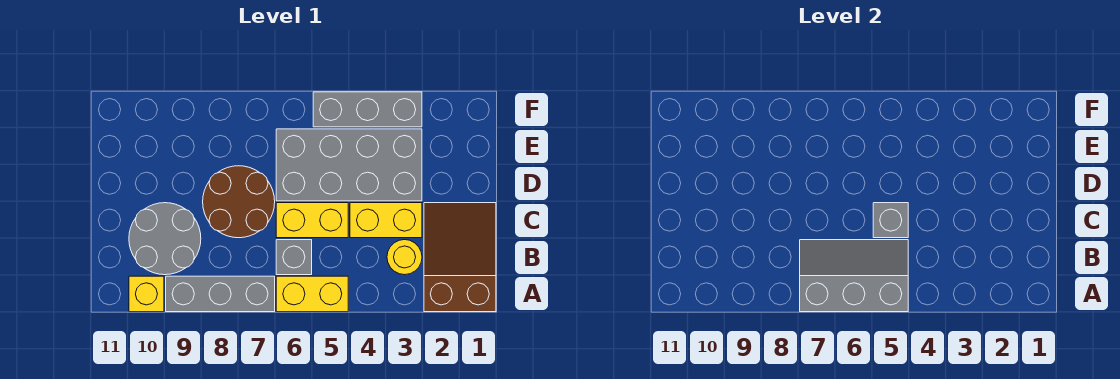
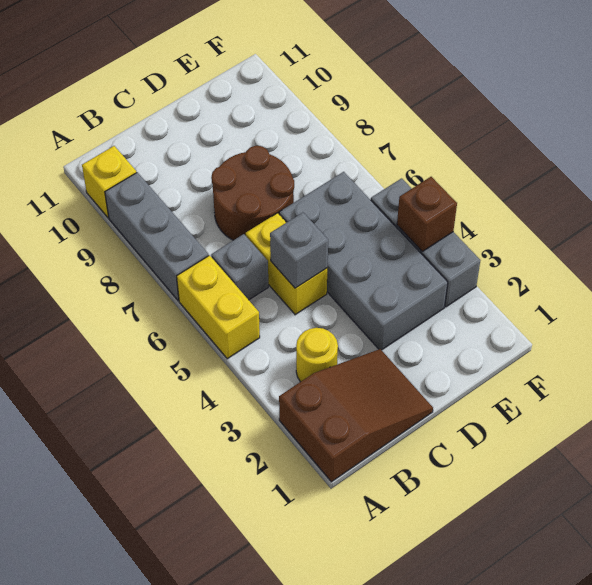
grey slope A5:B7 level 2 top A -> none
grey round brick B9:C10 level 1 -> none
yellow brick C3:C4 level 1 -> none
none -> brown brick F4 level 2

